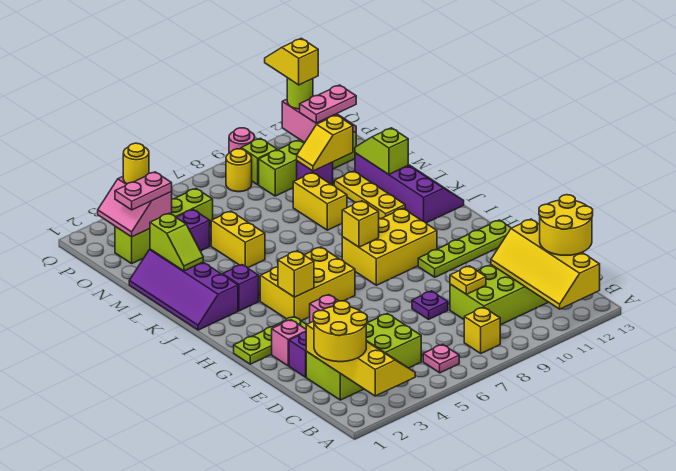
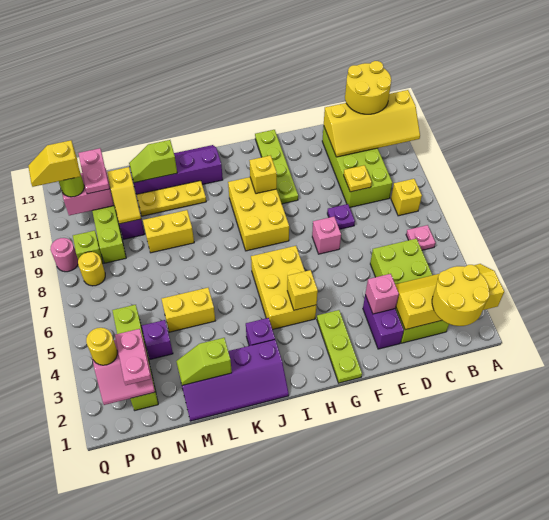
pink brick F2 level 1 -> pink brick F7 level 1
yellow brick I8 level 2 -> yellow brick H10 level 2
lime slope L2:M2 level 2 top M -> lime slope L2:M2 level 2 top L

